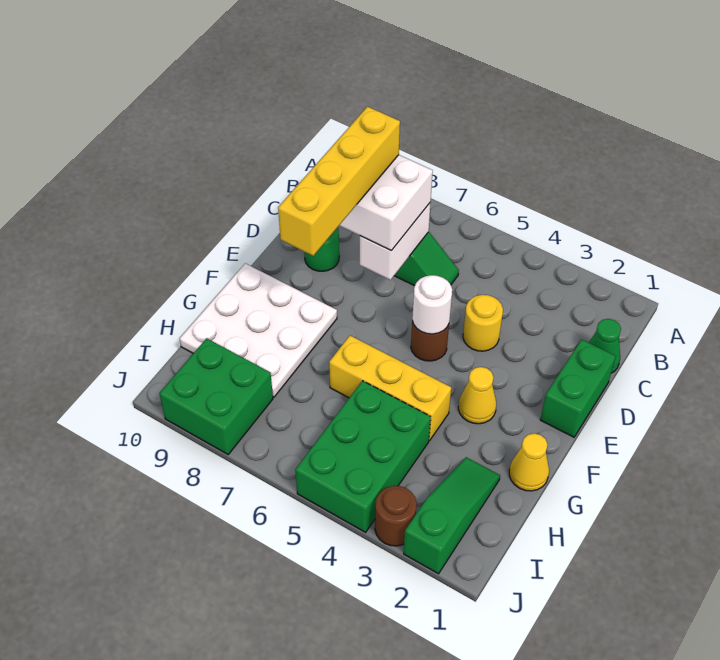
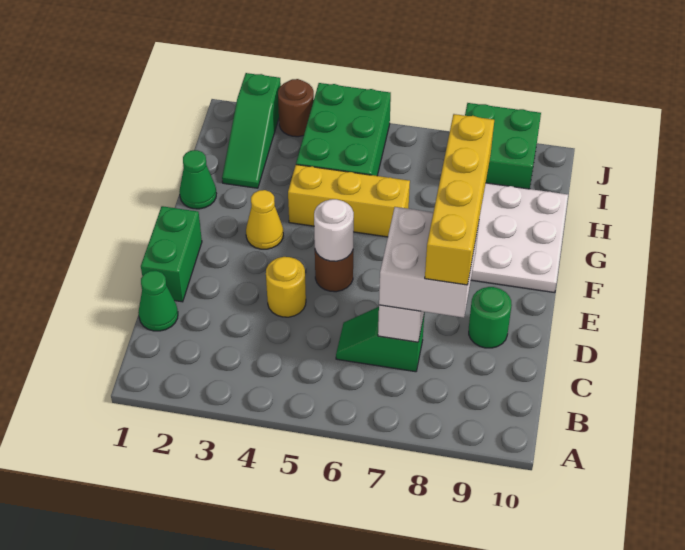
yellow cone G1 level 1 -> green cone G1 level 1

